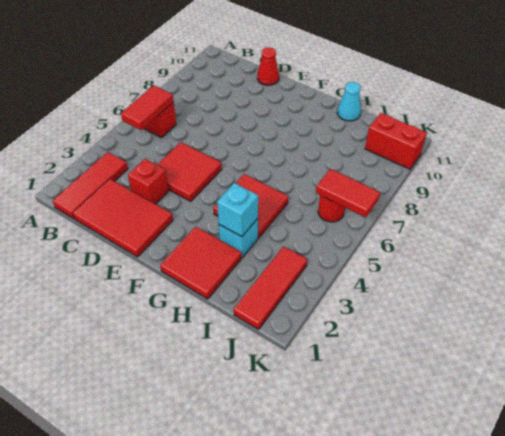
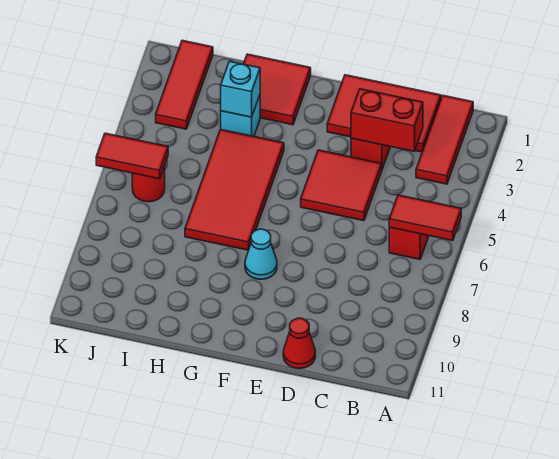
red tile B5:B6 level 2 -> red tile A6:B6 level 2
red tile G4:H5 level 1 -> red tile G4:H7 level 1
cyan cone H11 level 1 -> cyan cone F8 level 1
red brick J10:K10 level 1 -> red brick C3:D3 level 2

